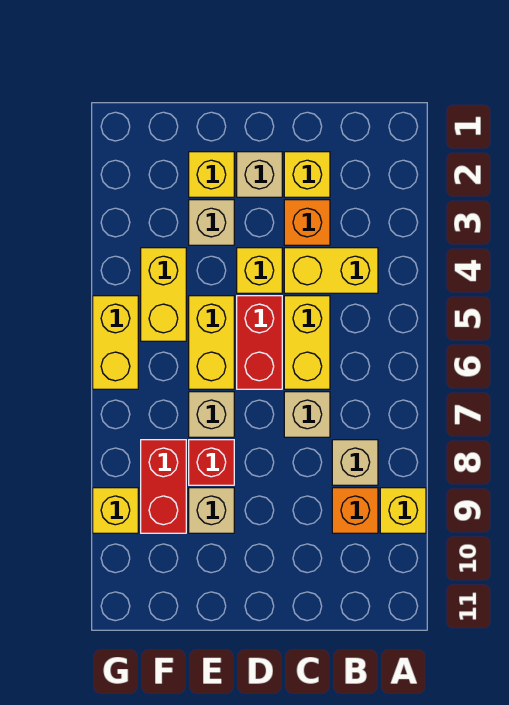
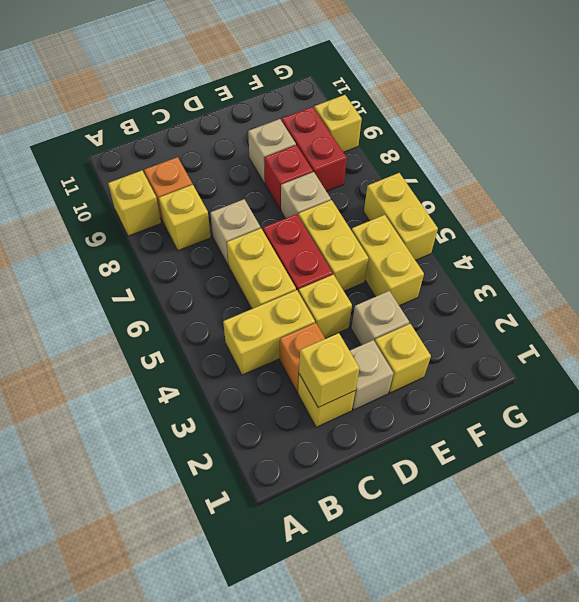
tan brick B8 level 1 -> yellow brick B8 level 1
none -> yellow brick C2 level 2

